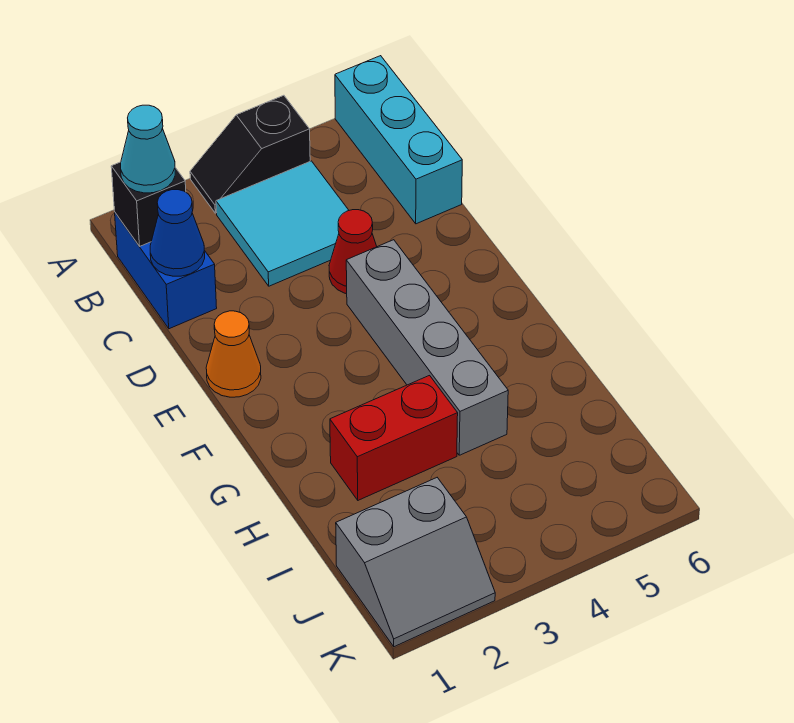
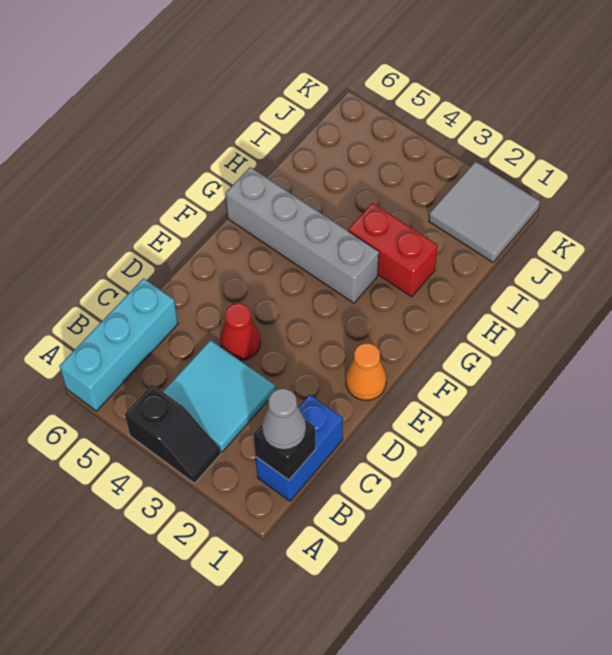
cyan cone B1 level 3 -> grey cone B1 level 3
blue cone C1 level 2 -> none
grey brick E4:H4 level 1 -> grey brick G3:G6 level 1
grey slope J1:K2 level 1 top J -> grey tile J1:K2 level 1

